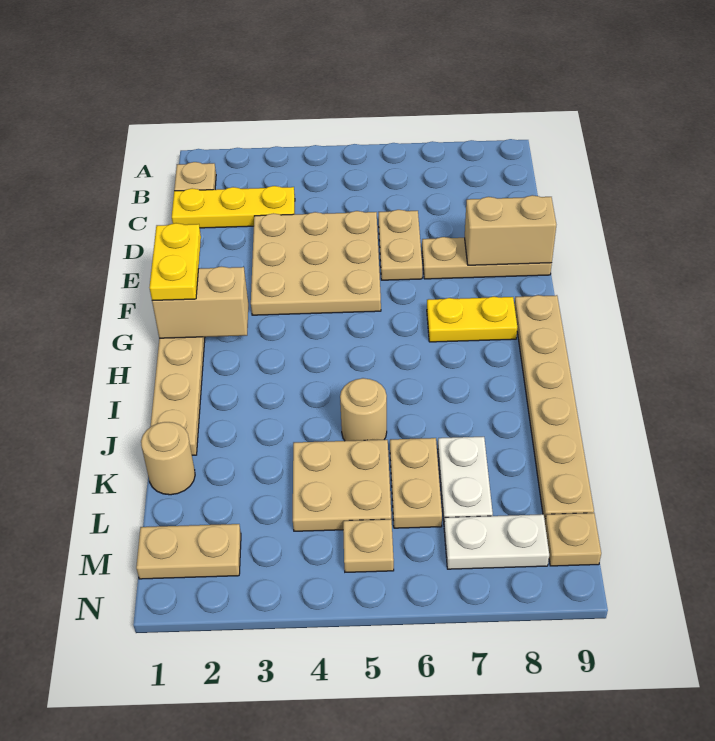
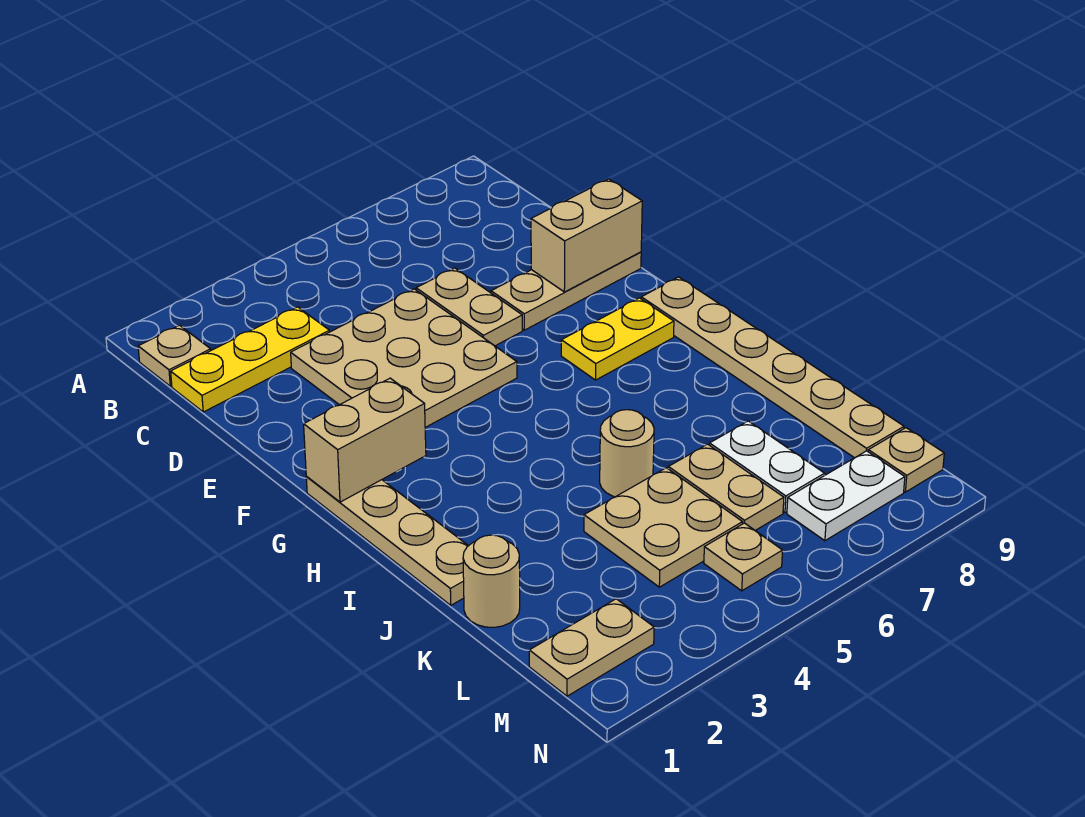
yellow plate F1:G1 level 3 -> none

